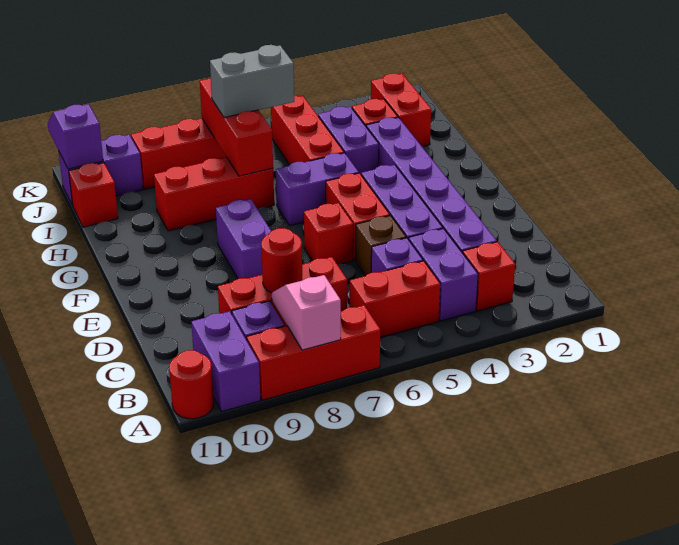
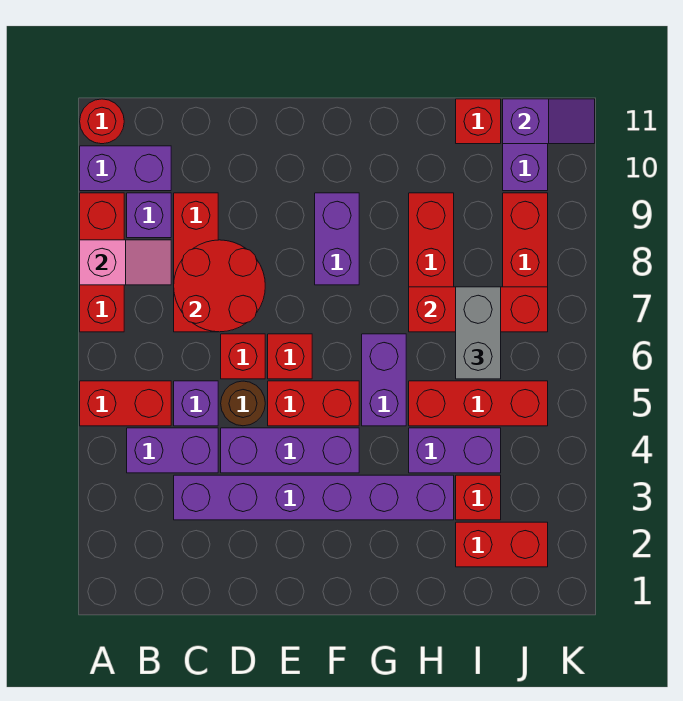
red brick B3 level 1 -> red brick D6 level 1
red brick B5:B6 level 1 -> red brick A5:B5 level 1
red round brick C8 level 2 -> red round brick C7:D8 level 2
brown brick D5 level 1 -> brown round brick D5 level 1
purple brick E8:F8 level 1 -> purple brick F8:F9 level 1

